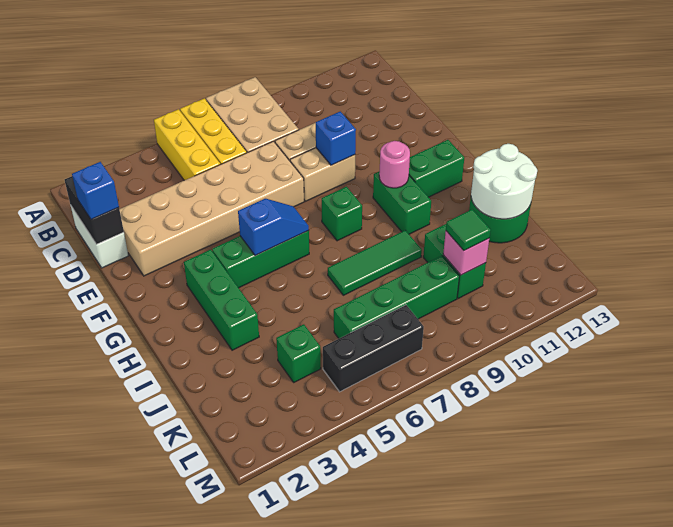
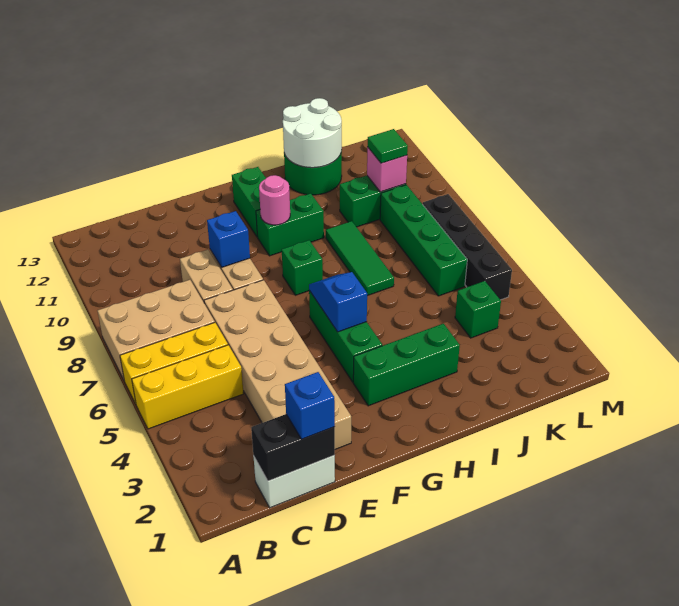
black brick L5:L7 level 1 -> black brick L5:L8 level 1

